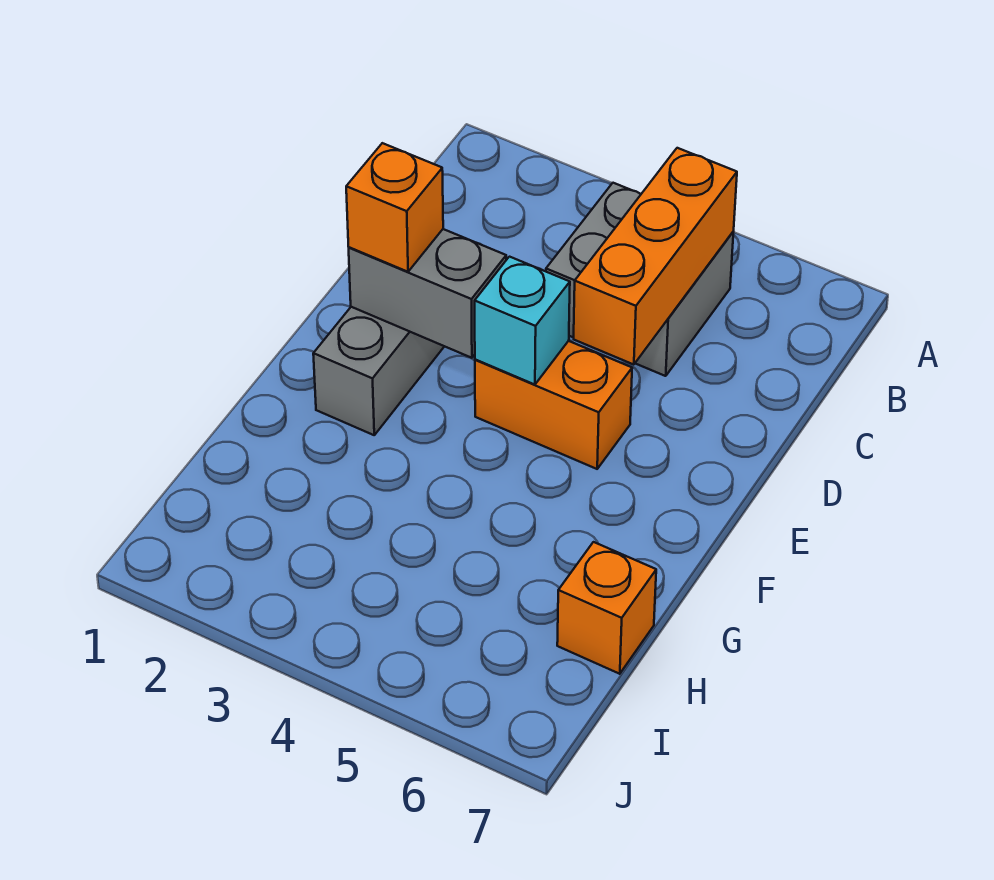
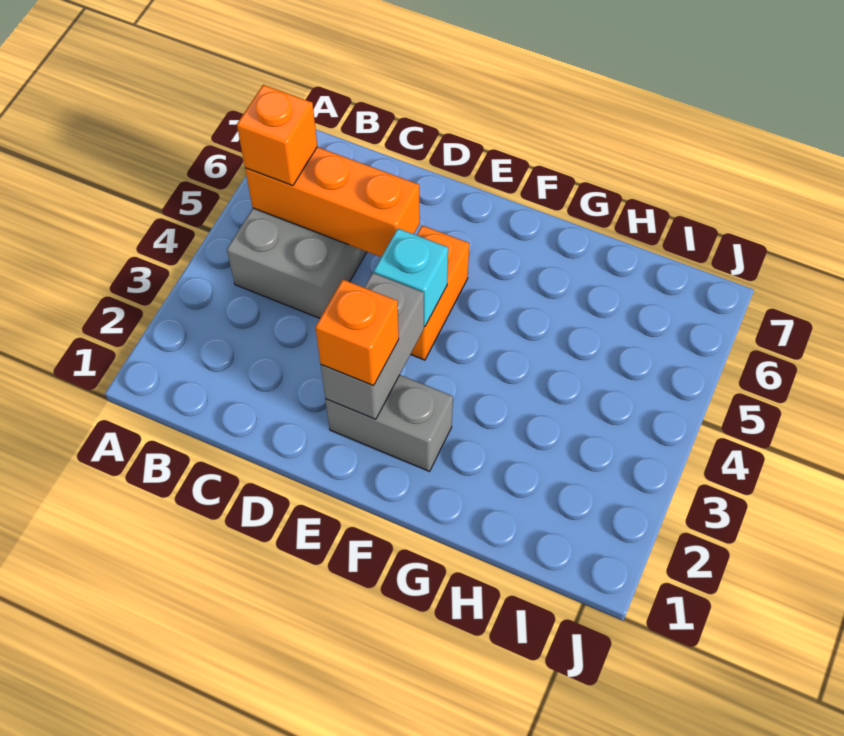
orange brick H7 level 1 -> orange brick B5 level 3

